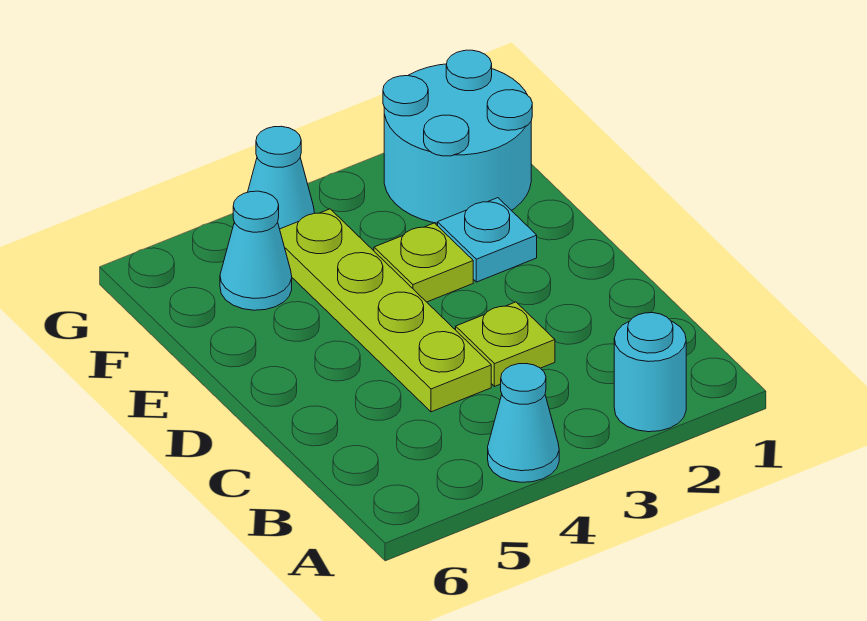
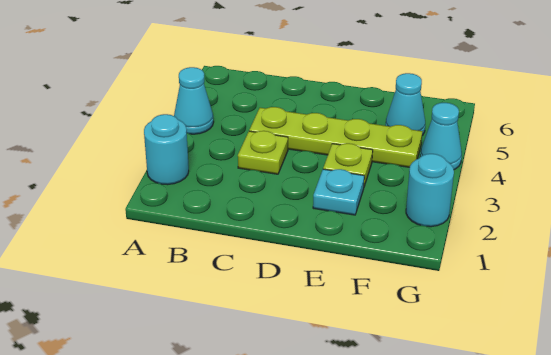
cyan round brick F1:G2 level 1 -> cyan round brick G2 level 1

